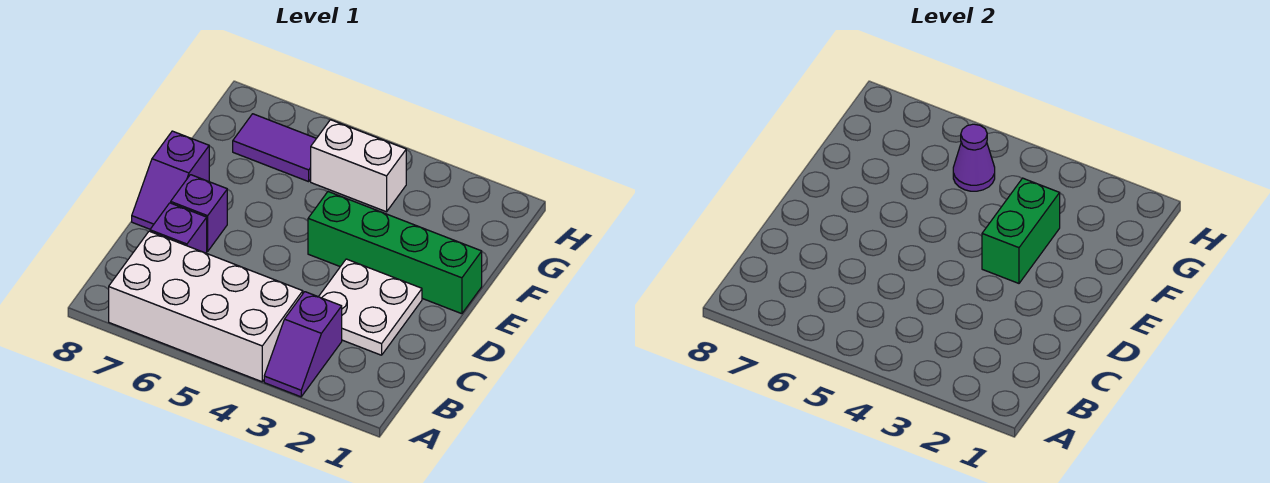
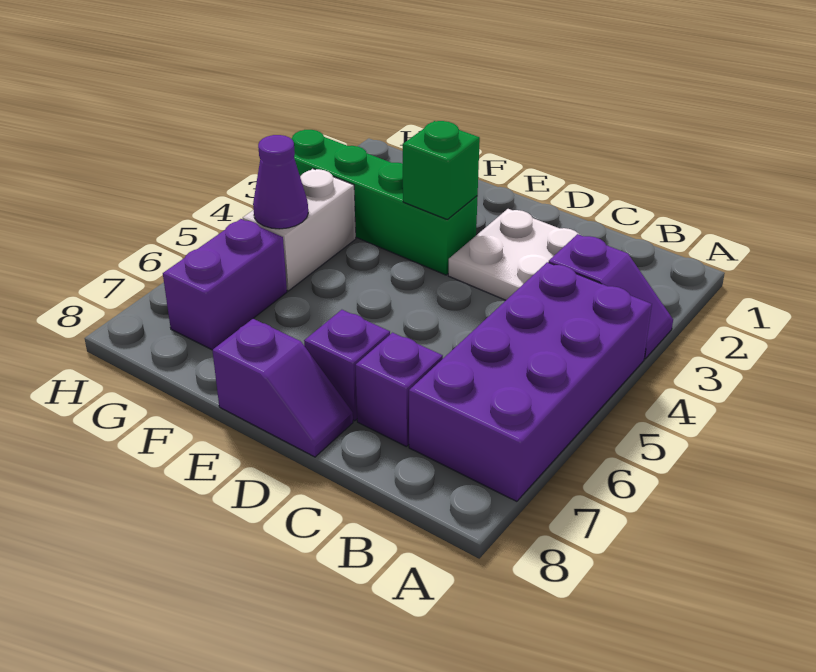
white brick A4:B7 level 1 -> purple brick A4:B7 level 1
green brick E1:E4 level 1 -> green brick E3:H3 level 1
green brick E3:F3 level 2 -> green brick E3 level 2
purple tile G6:G7 level 1 -> purple brick G6:G7 level 1

